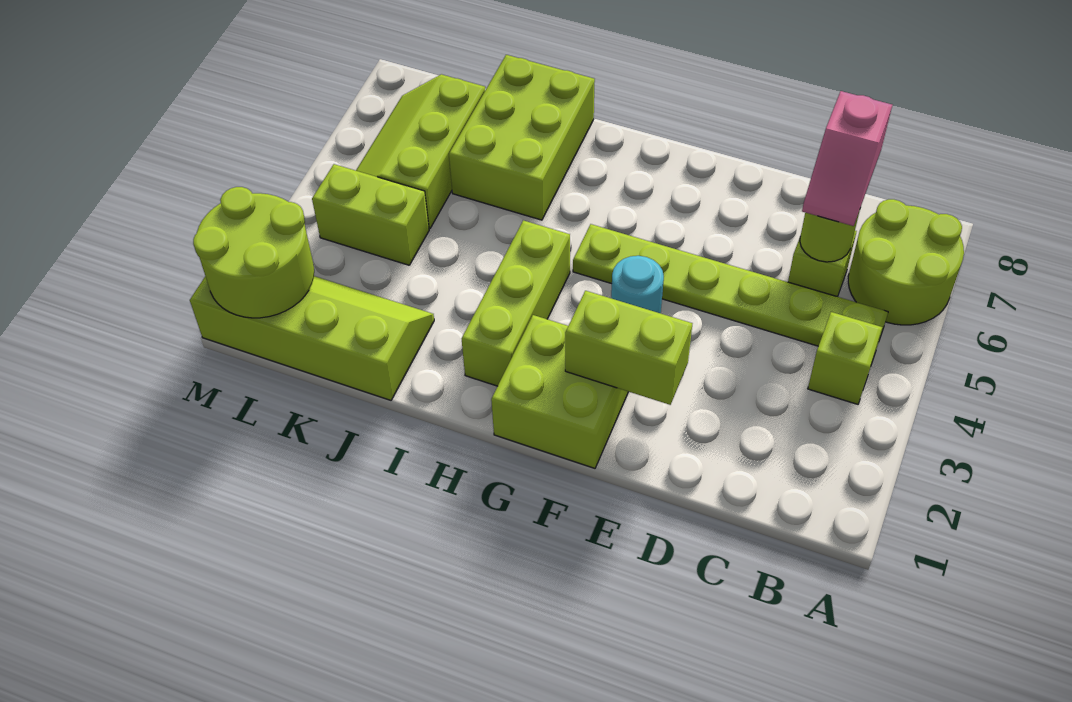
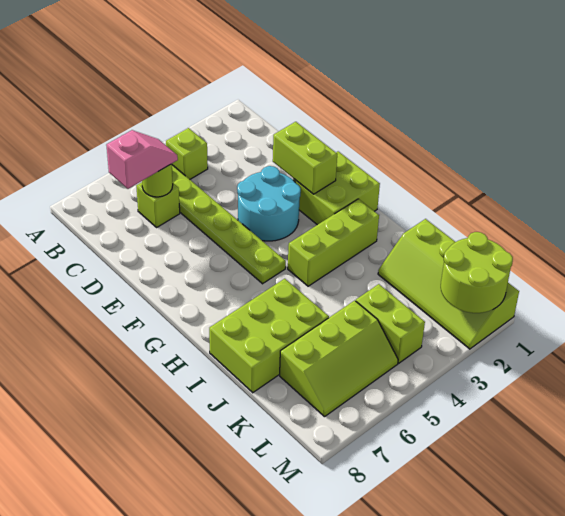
lime round brick A6:B7 level 1 -> none
cyan round brick F4 level 1 -> cyan round brick E3:F4 level 1

